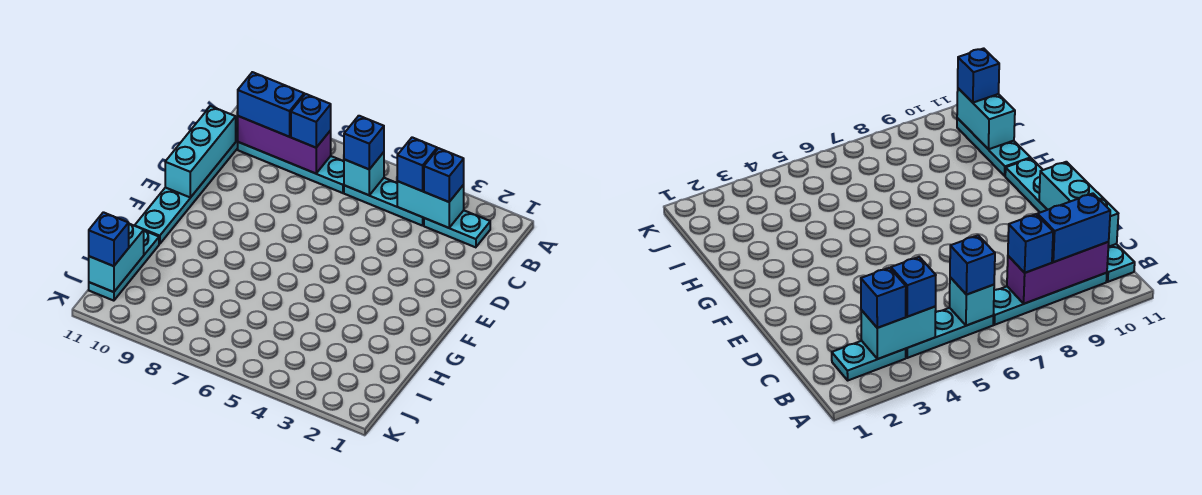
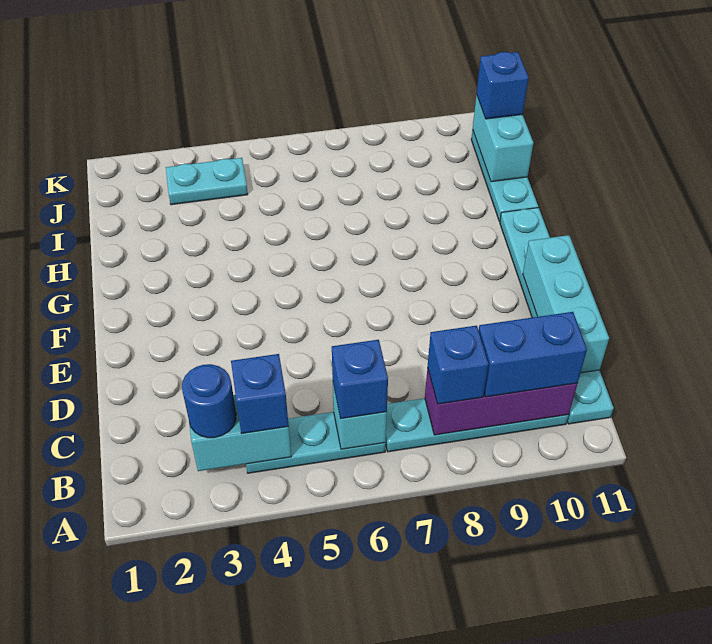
cyan plate B2:B3 level 1 -> cyan plate J3:J4 level 1
blue brick B3 level 3 -> blue round brick B3 level 3

